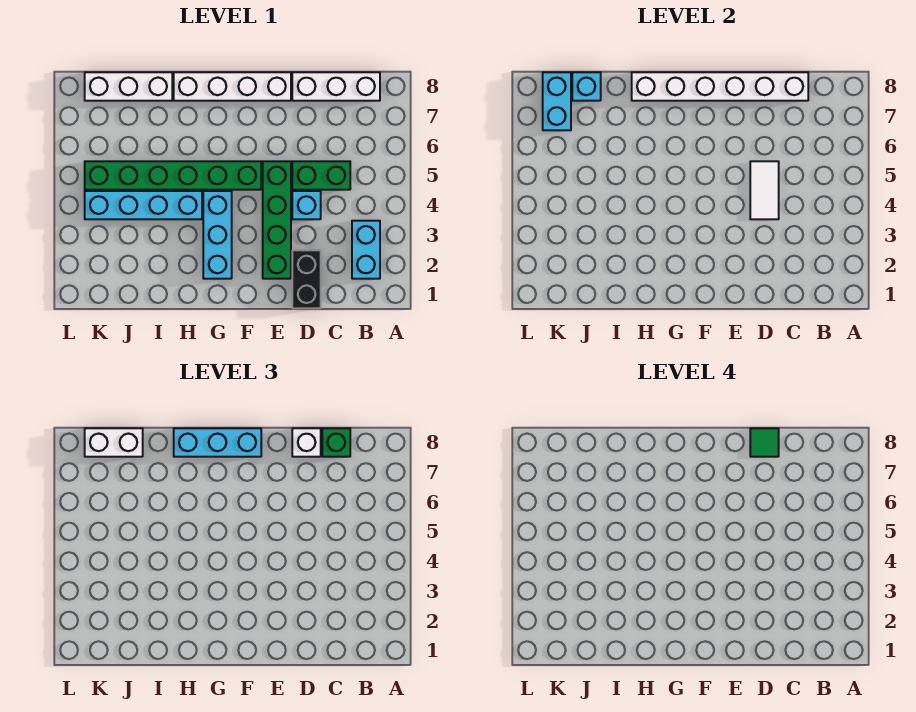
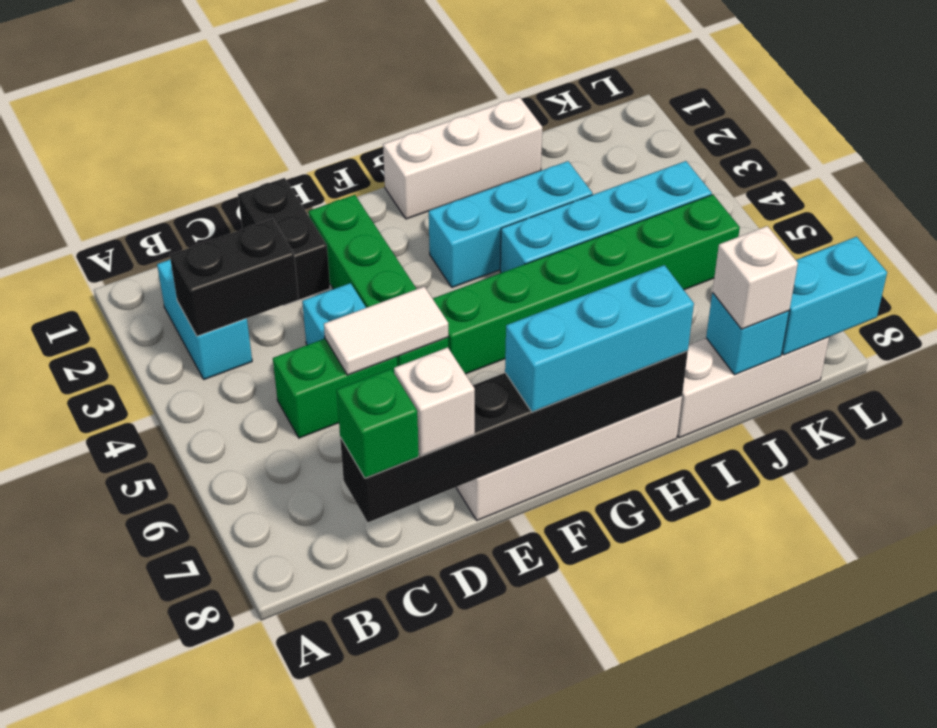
none -> black brick B3:C3 level 2
white brick B8:D8 level 1 -> white brick G1:I1 level 1
white brick C8:H8 level 2 -> black brick C8:H8 level 2
white tile D4:D5 level 2 -> white tile D5:E5 level 2
green tile D8 level 4 -> none
cyan brick G2:G4 level 1 -> cyan brick G3:I3 level 1
white brick J8:K8 level 3 -> white brick J8 level 3
cyan brick K7:K8 level 2 -> cyan brick K8:L8 level 2

